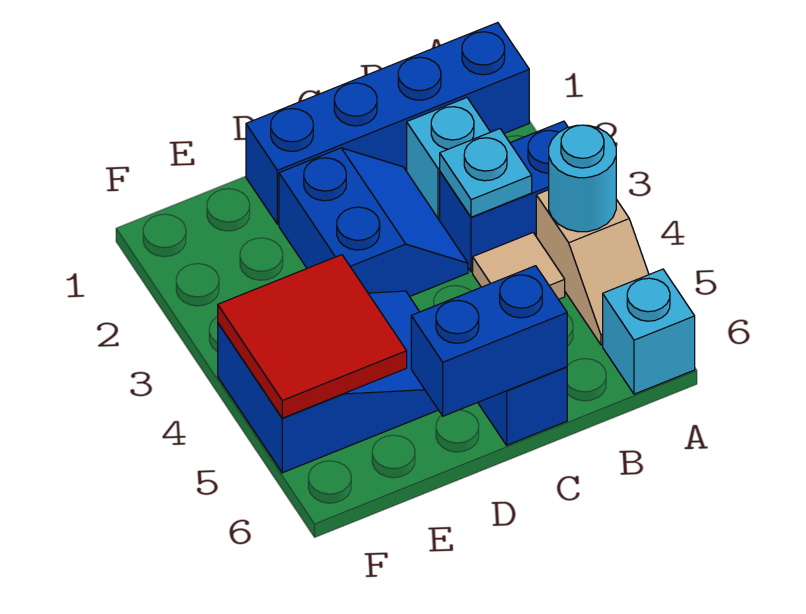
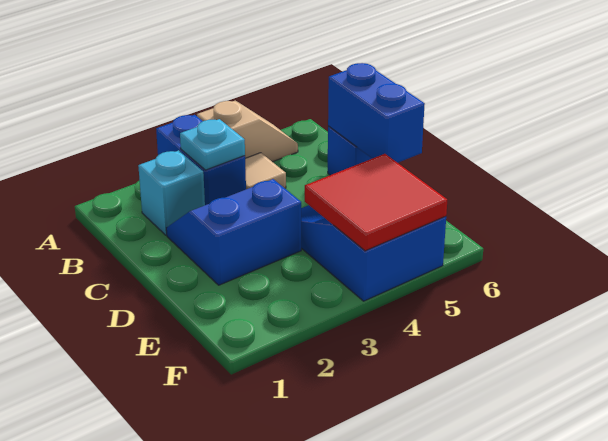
blue brick A1:D1 level 1 -> none
cyan round brick A4 level 2 -> none
cyan brick A6 level 1 -> none

